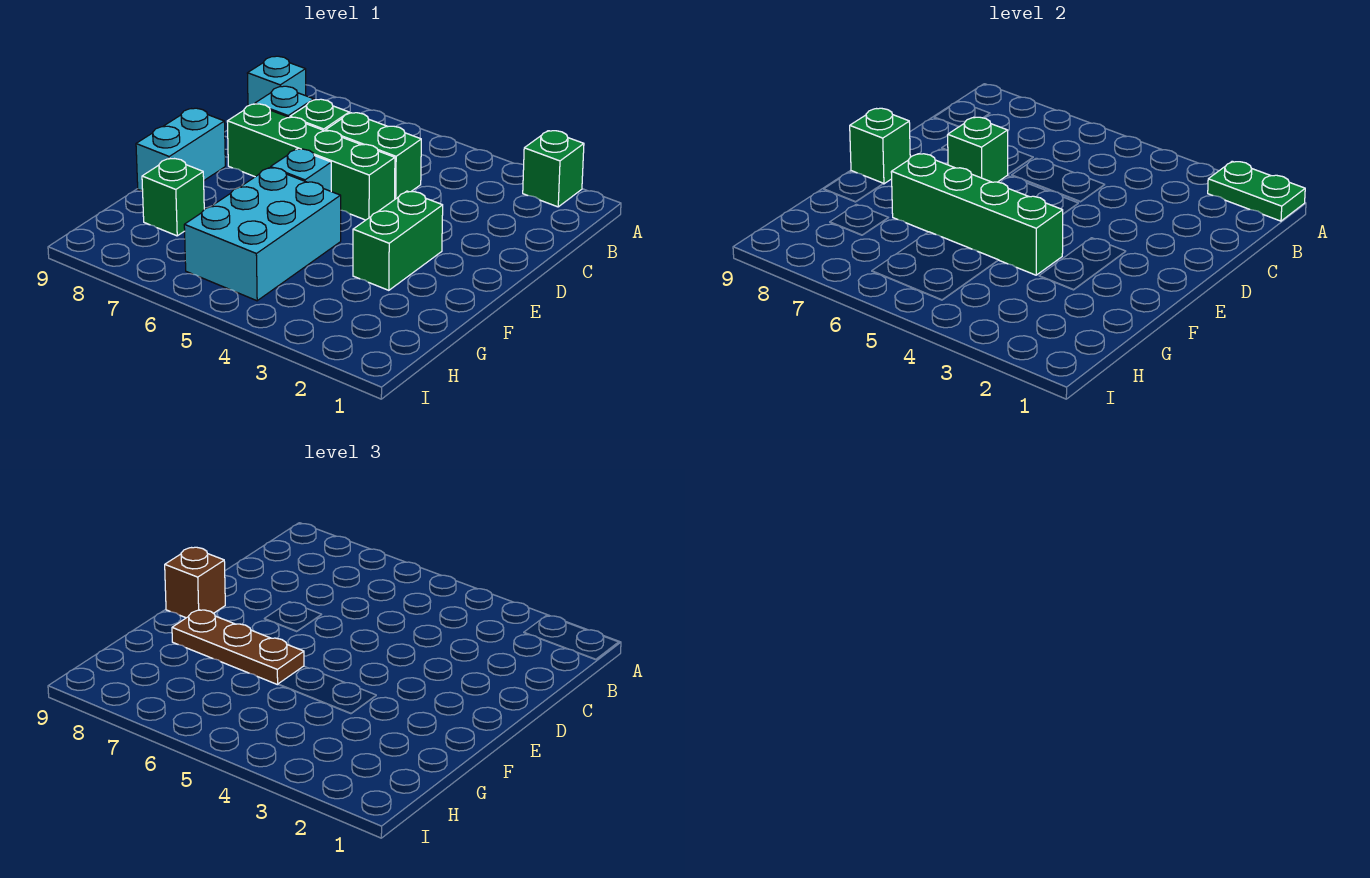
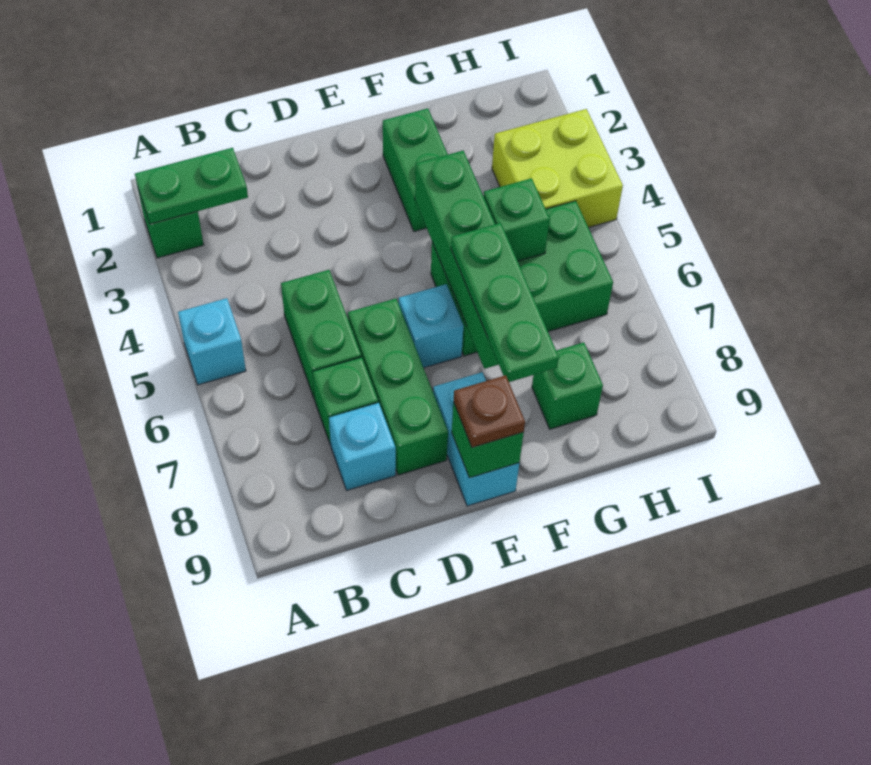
green plate A1:A2 level 2 -> green plate A2:B2 level 2
cyan brick B9 level 1 -> cyan brick A5 level 1
green brick D5:D8 level 1 -> green brick D6:D8 level 1
green brick D7 level 2 -> green brick G5 level 2
green brick E3:F3 level 1 -> green brick F2:F3 level 1
cyan brick E9:F9 level 1 -> cyan brick E8:E9 level 1
brown brick E9 level 3 -> brown plate E9 level 3
cyan brick F5:H6 level 1 -> green brick F5:H6 level 1
brown plate F6:F8 level 3 -> green plate F6:F8 level 3
none -> lime brick H3:I4 level 1

